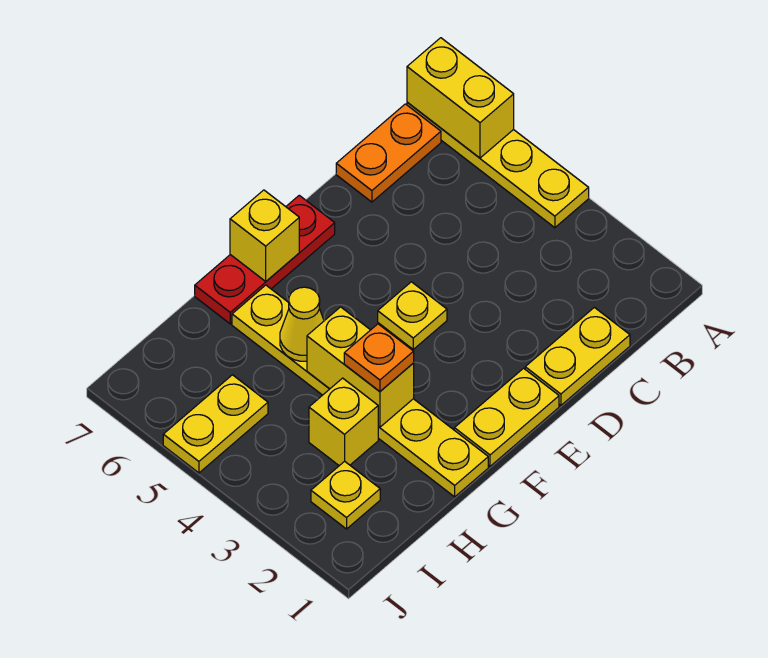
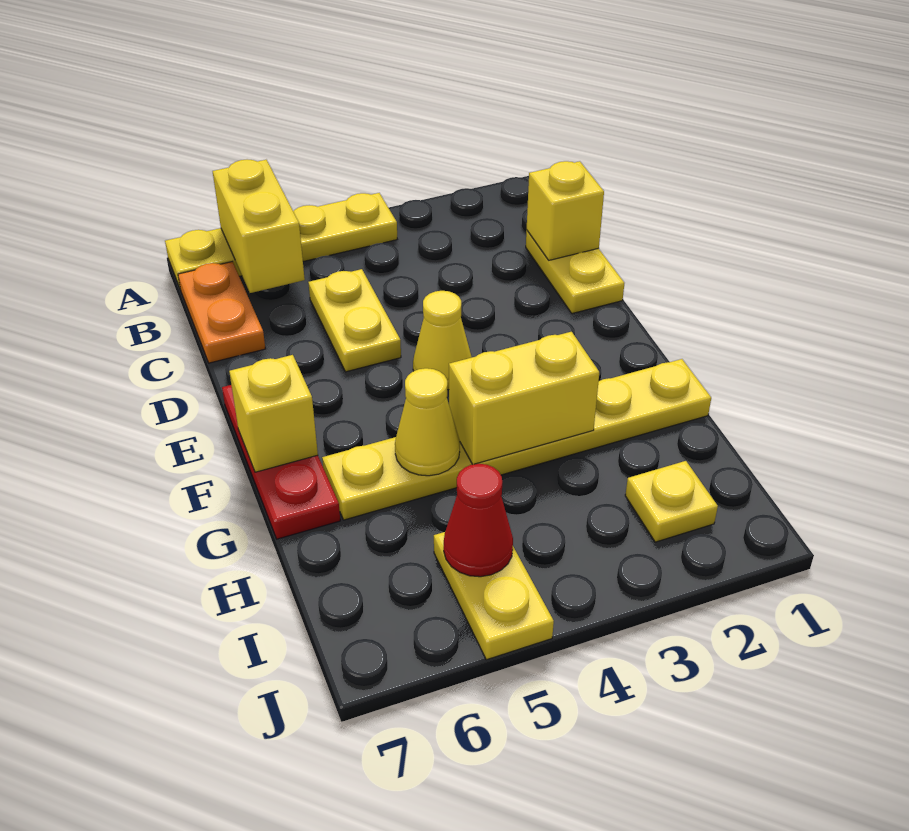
yellow brick A6:A7 level 2 -> yellow brick A6:B6 level 2
yellow plate E1:F1 level 1 -> yellow plate C5:D5 level 1
yellow plate E4 level 1 -> yellow cone E4 level 1
orange plate G3 level 3 -> none
yellow brick H3 level 1 -> yellow brick C1 level 2
none -> red cone I5 level 2

